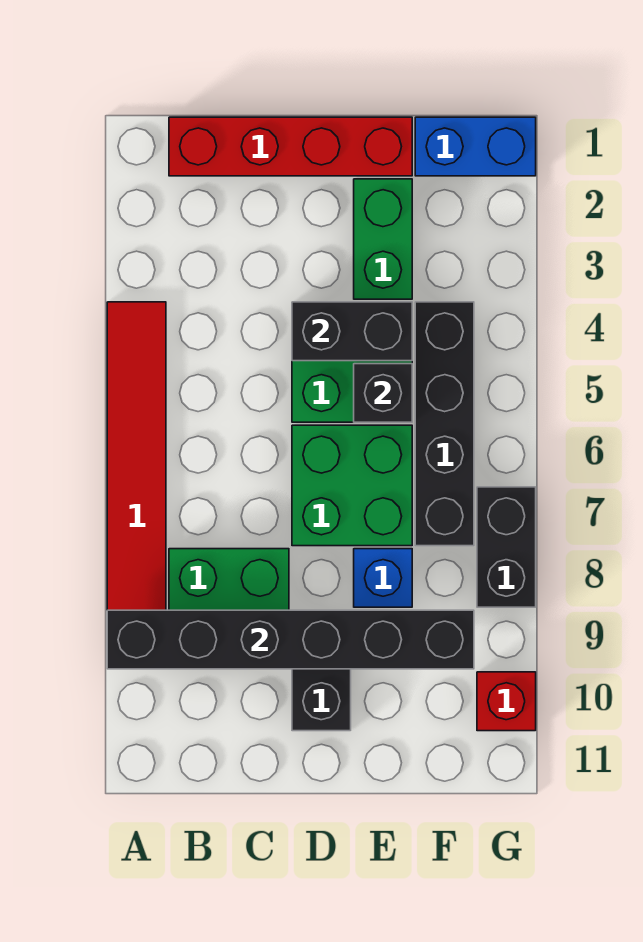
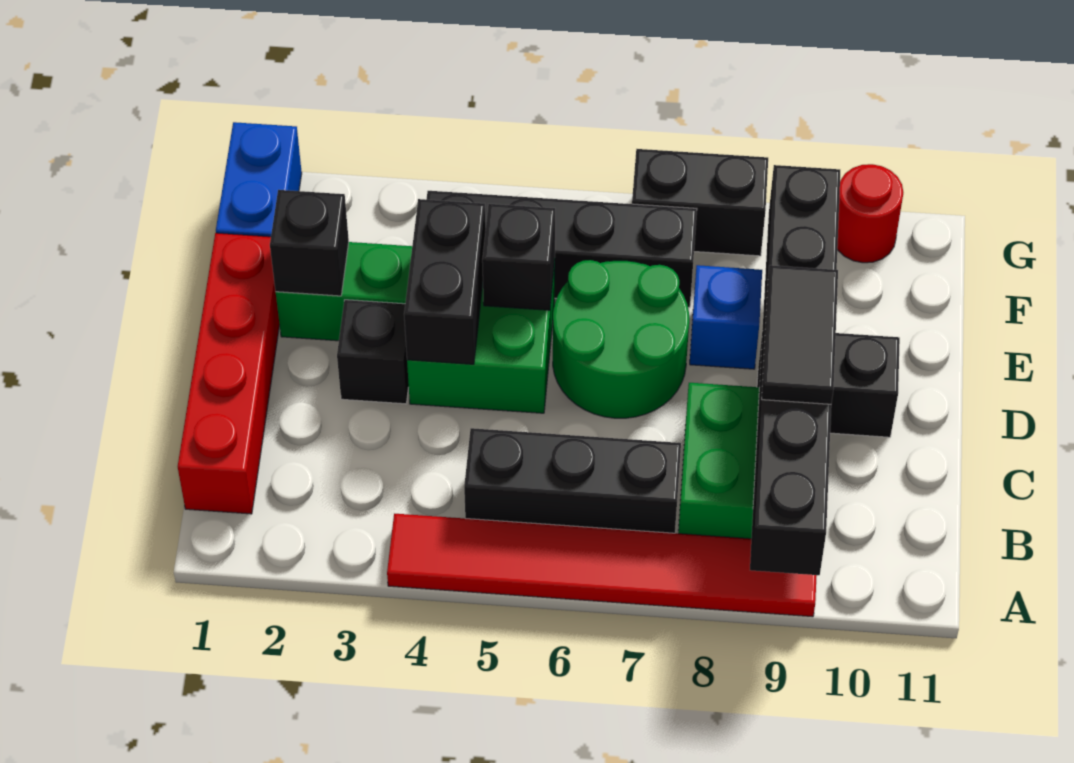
none -> black brick B5:B7 level 1
none -> black tile C9:D9 level 3
none -> black brick D3 level 1
green brick D6:E7 level 1 -> green round brick D6:E7 level 1
none -> black brick E2 level 2
red brick G10 level 1 -> red round brick G10 level 1

